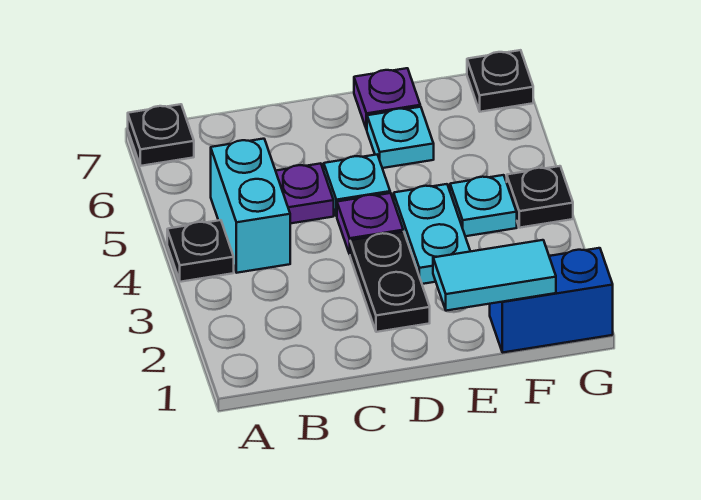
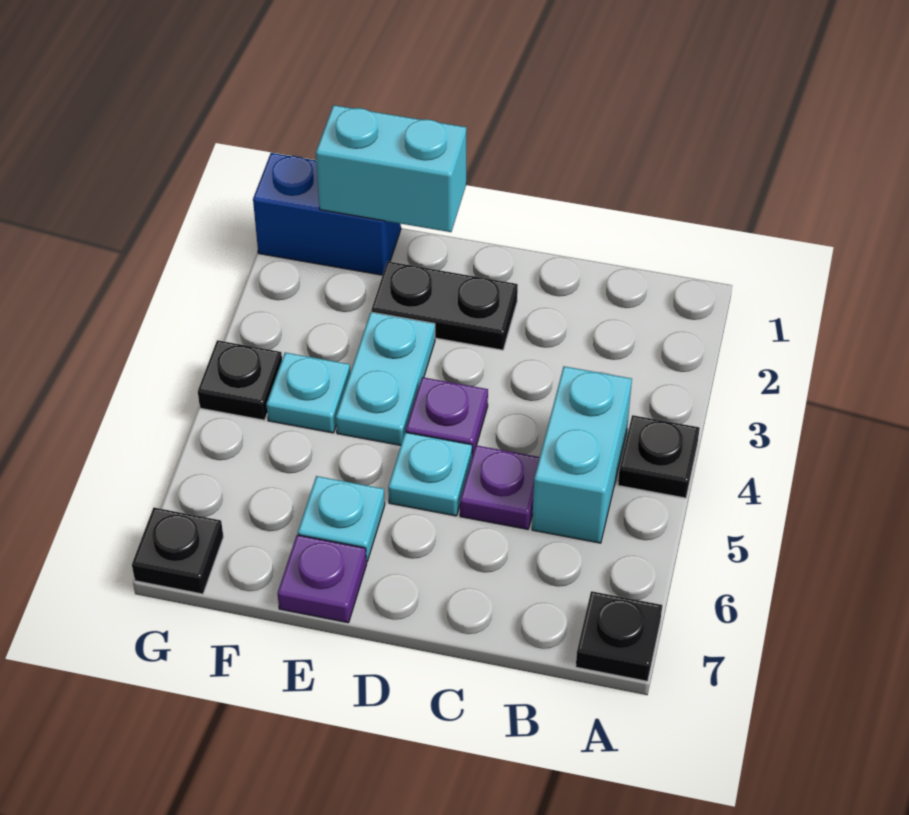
black plate D2:D3 level 1 -> black plate D2:E2 level 1
cyan tile E1:F1 level 2 -> cyan brick E1:F1 level 2

